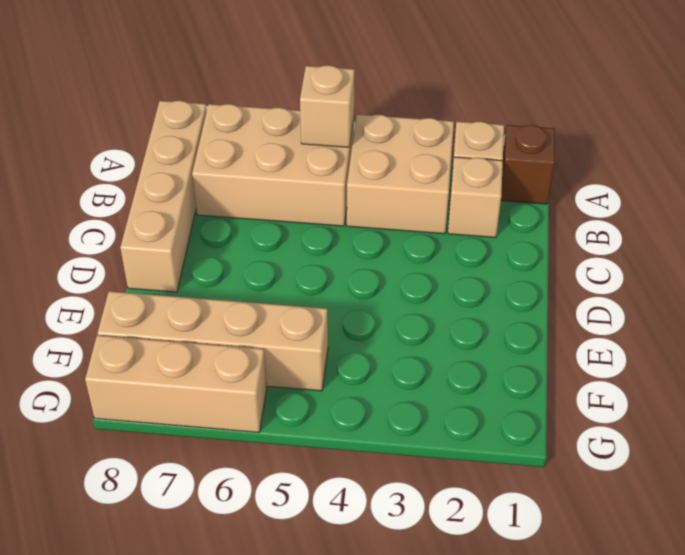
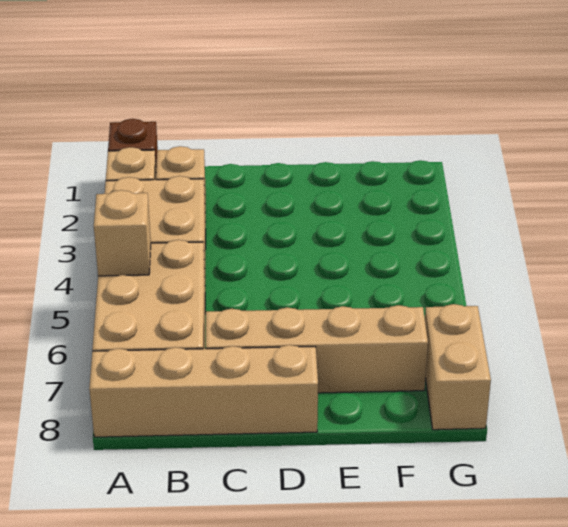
tan brick F5:F8 level 1 -> tan brick C7:F7 level 1
tan brick G6:G8 level 1 -> tan brick G7:G8 level 1

